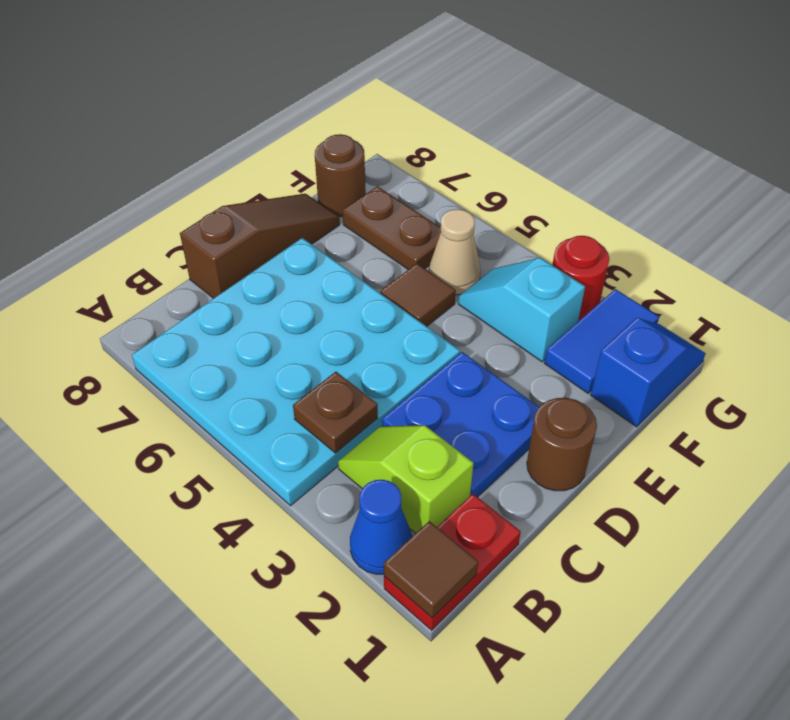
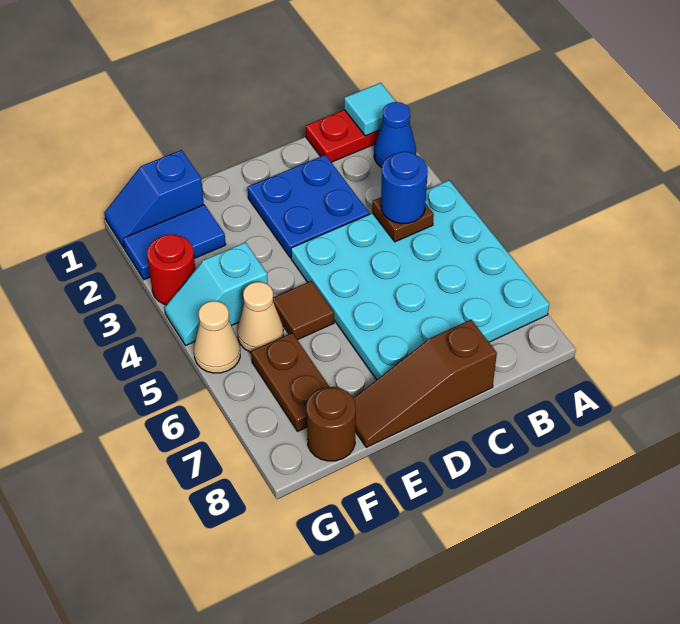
brown tile A1 level 2 -> cyan tile A1 level 2
lime slope B2:B3 level 1 top 2 -> none
none -> blue round brick B4 level 3
brown round brick D1 level 1 -> none
cyan slope F3:F4 level 1 top 3 -> cyan slope F4:G4 level 1 top F
none -> tan cone G5 level 1

